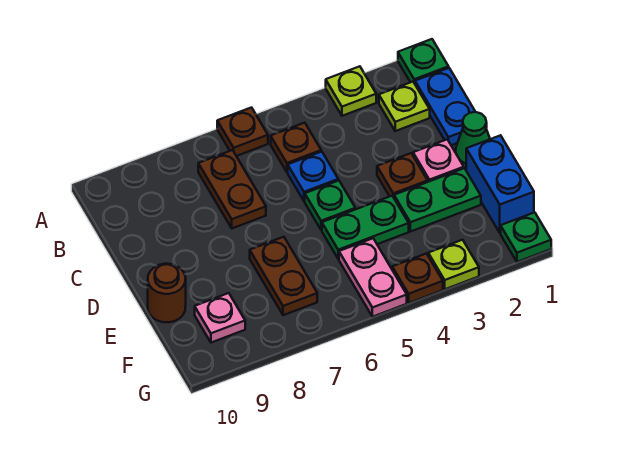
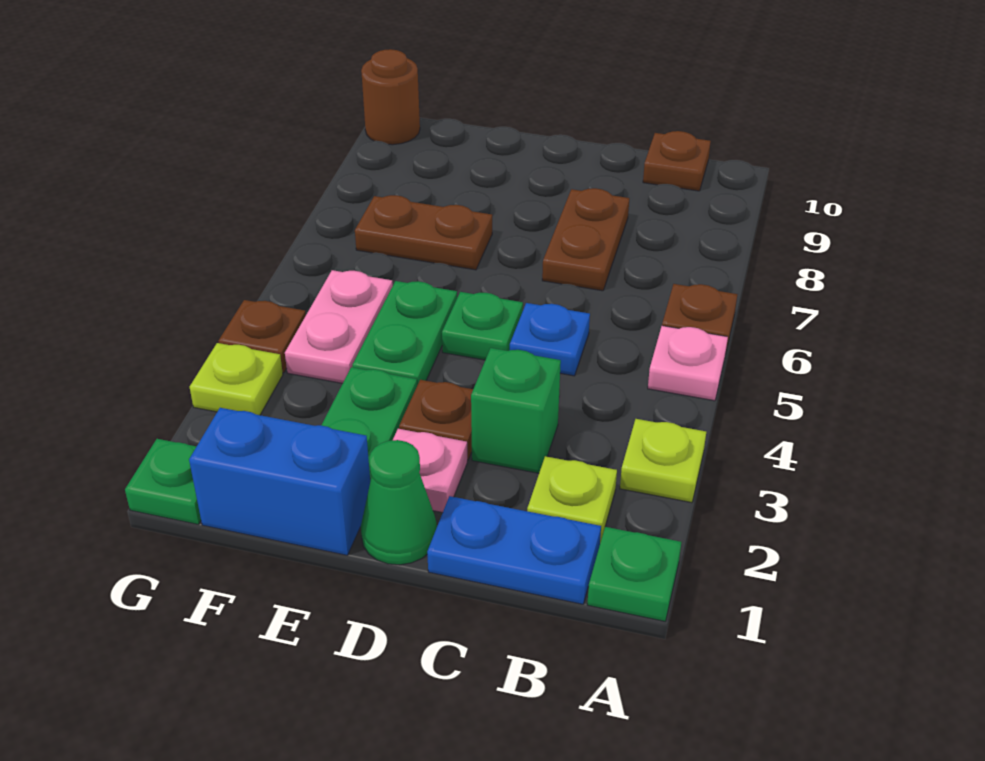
brown plate B5 level 1 -> brown plate B10 level 1
brown plate B7:C7 level 1 -> brown plate C7:C8 level 1
none -> green brick C3 level 1
brown round brick E10 level 1 -> brown round brick G10 level 1
pink plate F5:G5 level 1 -> pink plate F4:F5 level 1
pink plate F9 level 1 -> pink plate A5 level 1

